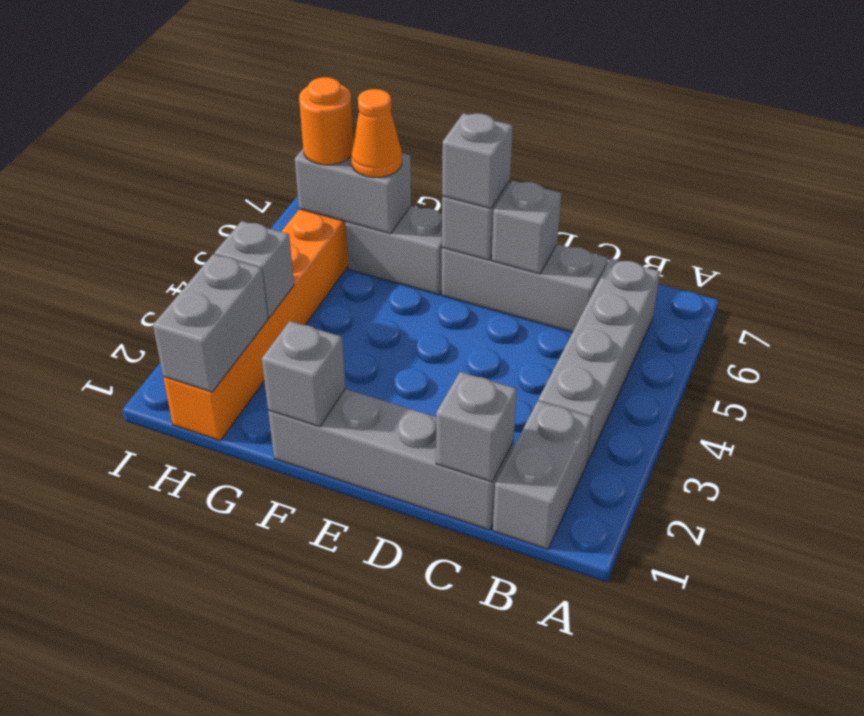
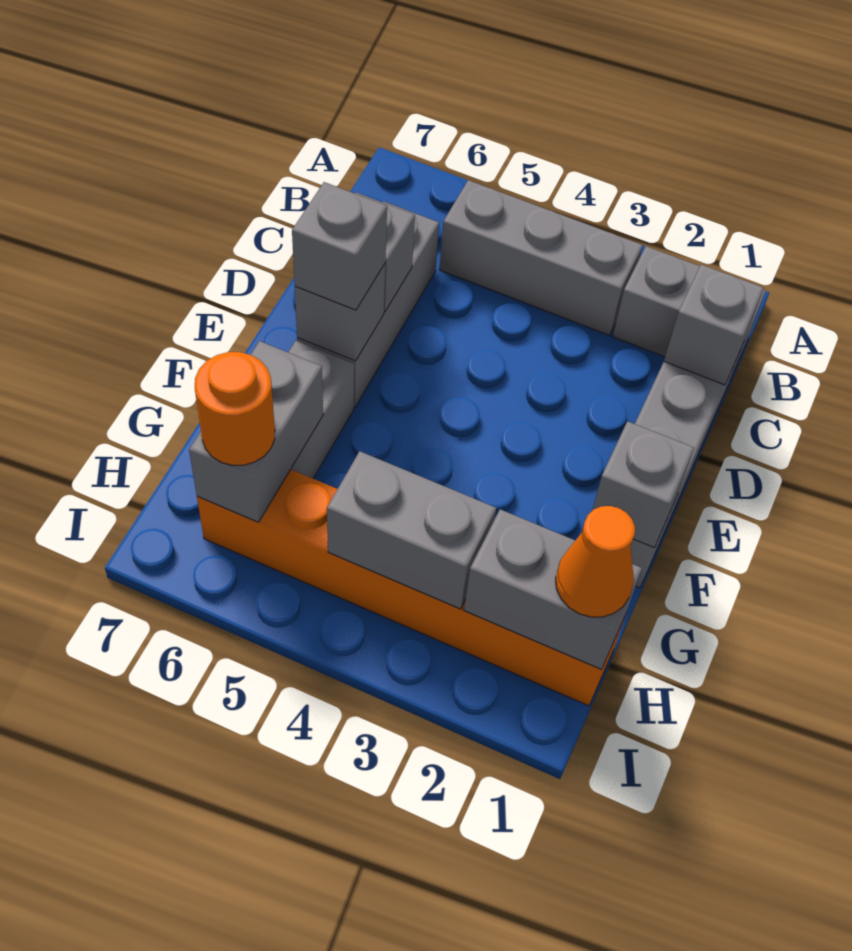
grey brick B3:B6 level 1 -> grey brick B3:B5 level 1
orange cone G6 level 3 -> orange cone H1 level 3
grey brick H3 level 2 -> grey brick H3:H4 level 2

